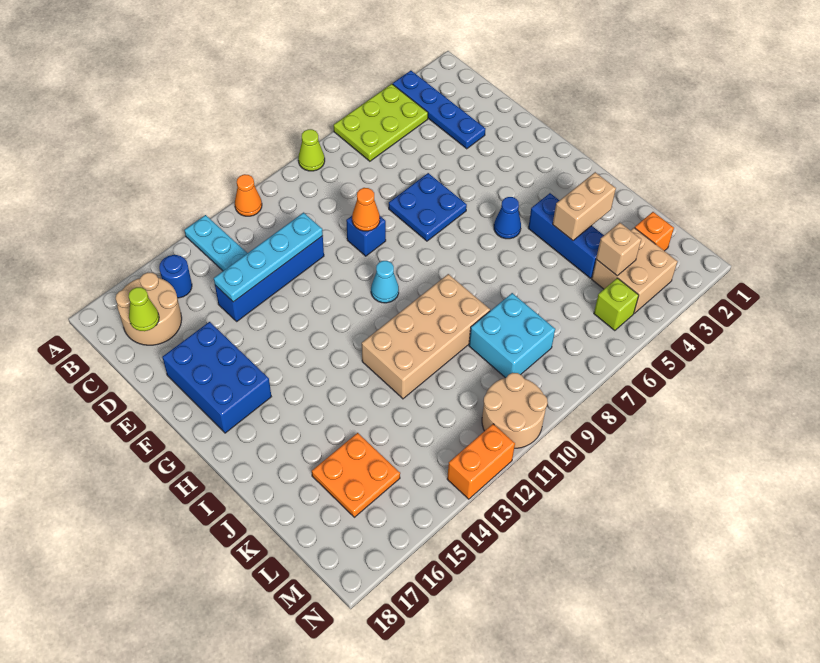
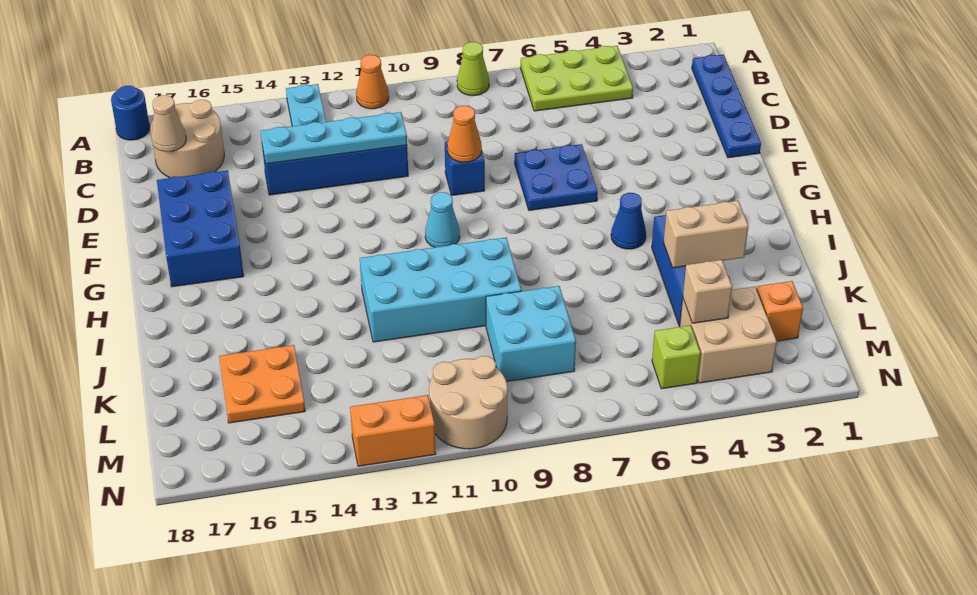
blue plate A3:D3 level 1 -> blue plate B1:E1 level 1
blue round brick B15 level 1 -> blue round brick A18 level 1
lime cone C17 level 2 -> tan cone C17 level 2
tan brick I9:J12 level 1 -> cyan brick I9:J12 level 1

